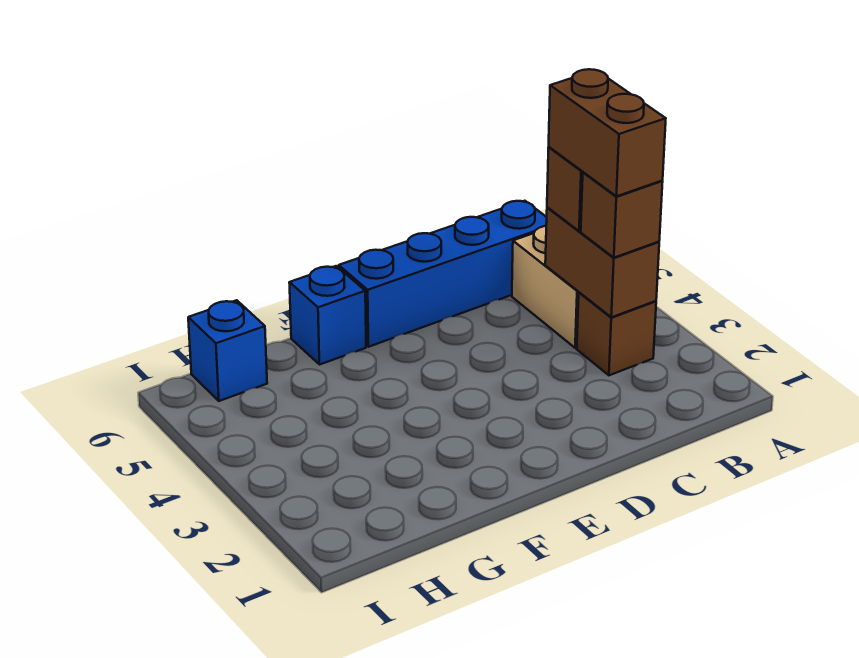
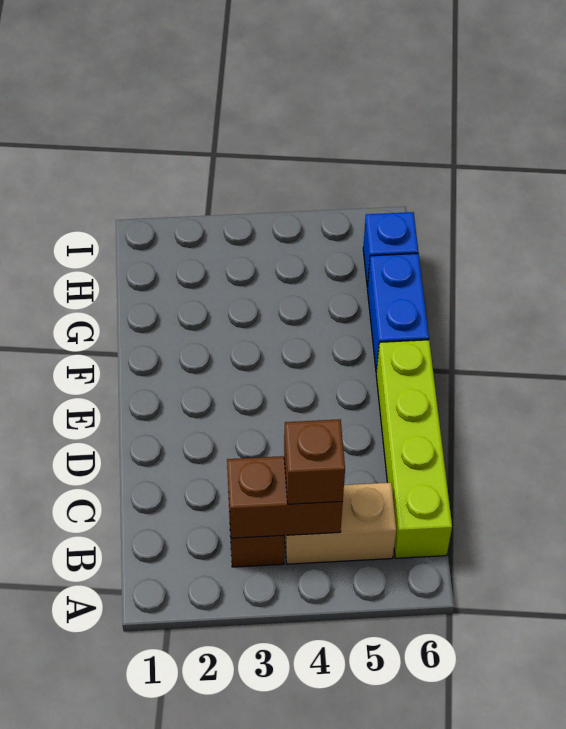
brown brick B3 level 3 -> none
brown brick B3:B4 level 4 -> none
blue brick B6:E6 level 1 -> lime brick B6:E6 level 1
blue brick F6 level 1 -> blue brick F6:G6 level 1

